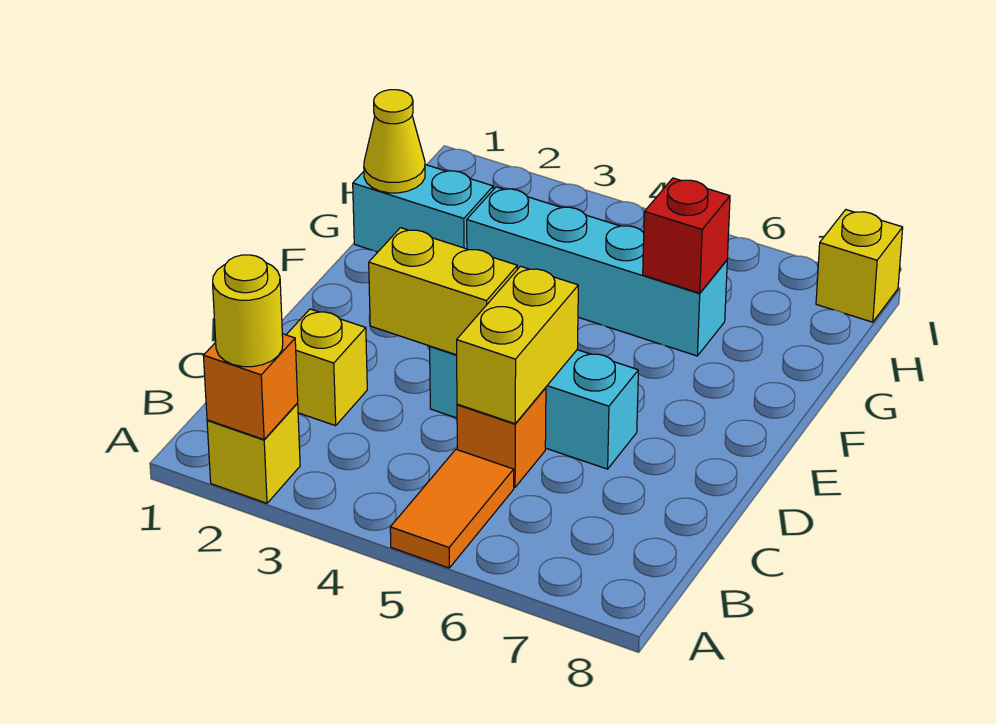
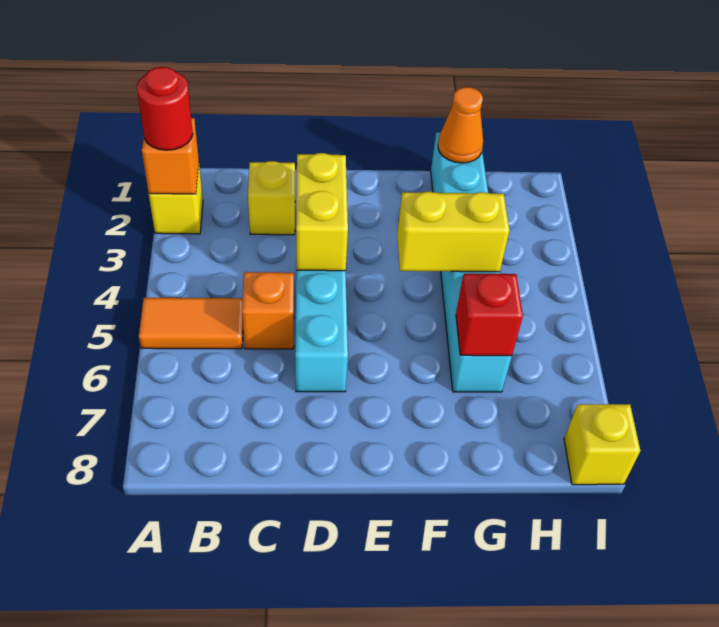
yellow round brick A2 level 3 -> red round brick A2 level 3
yellow brick C5:D5 level 2 -> yellow brick F4:G4 level 2
yellow cone G1 level 2 -> orange cone G1 level 2

